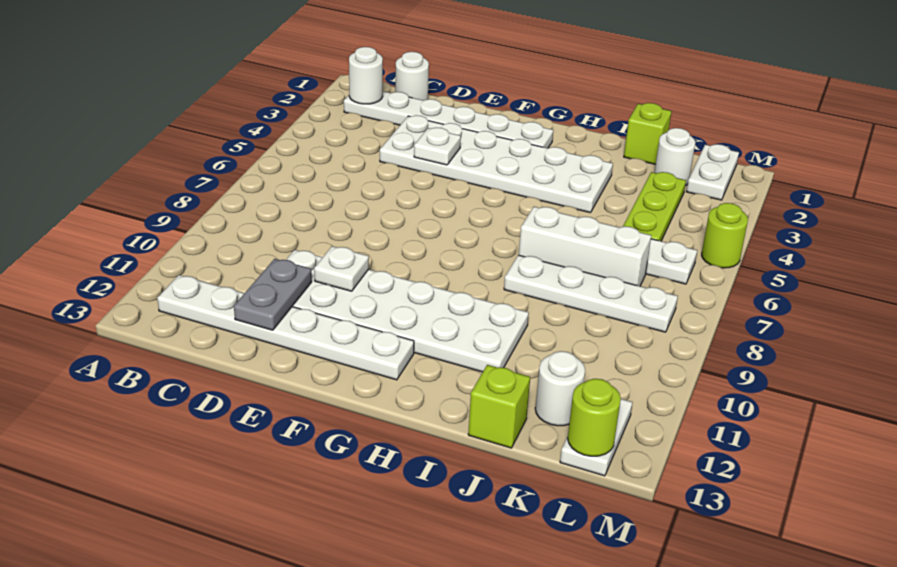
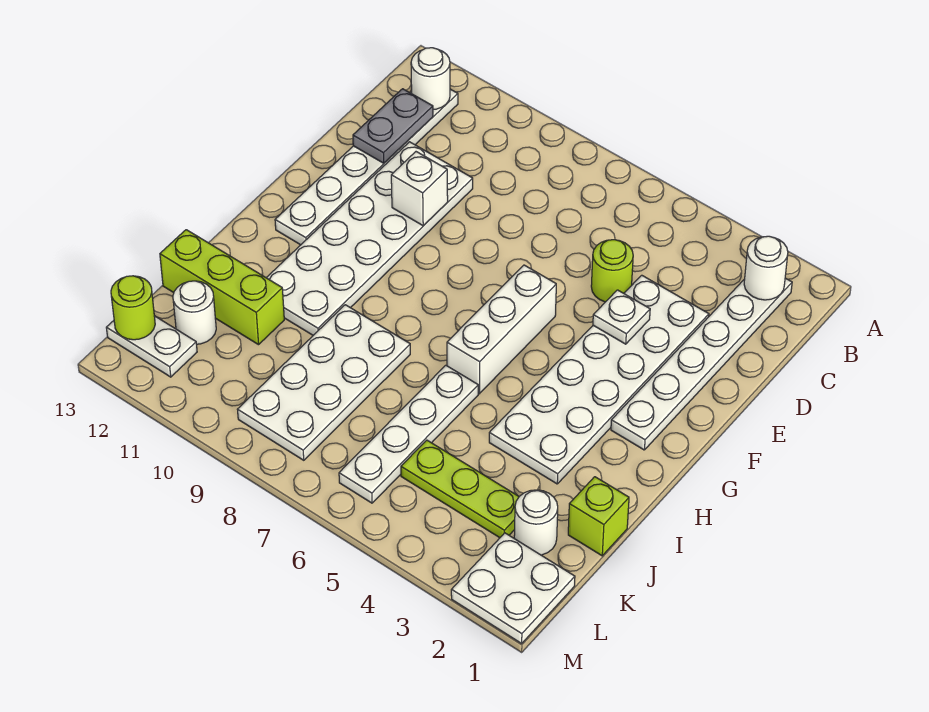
white round brick C1 level 1 -> white round brick B12 level 2
grey plate D11:D12 level 2 -> grey plate C12:D12 level 2
white plate E10 level 2 -> white brick E10 level 2
white brick I7:K7 level 1 -> white brick F6:H6 level 1
white plate I8:L8 level 1 -> white plate I8:L9 level 1
lime brick J13 level 1 -> lime brick J11:J13 level 1
white plate L1:L2 level 1 -> white plate L1:M2 level 1
lime round brick M5 level 1 -> lime round brick D5 level 1

